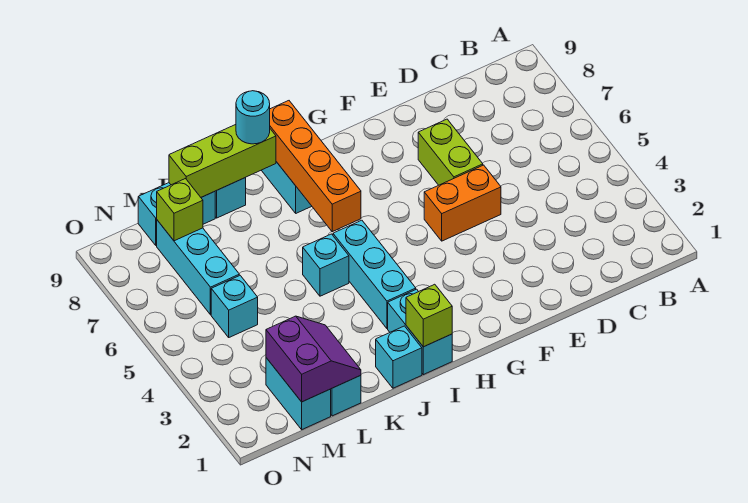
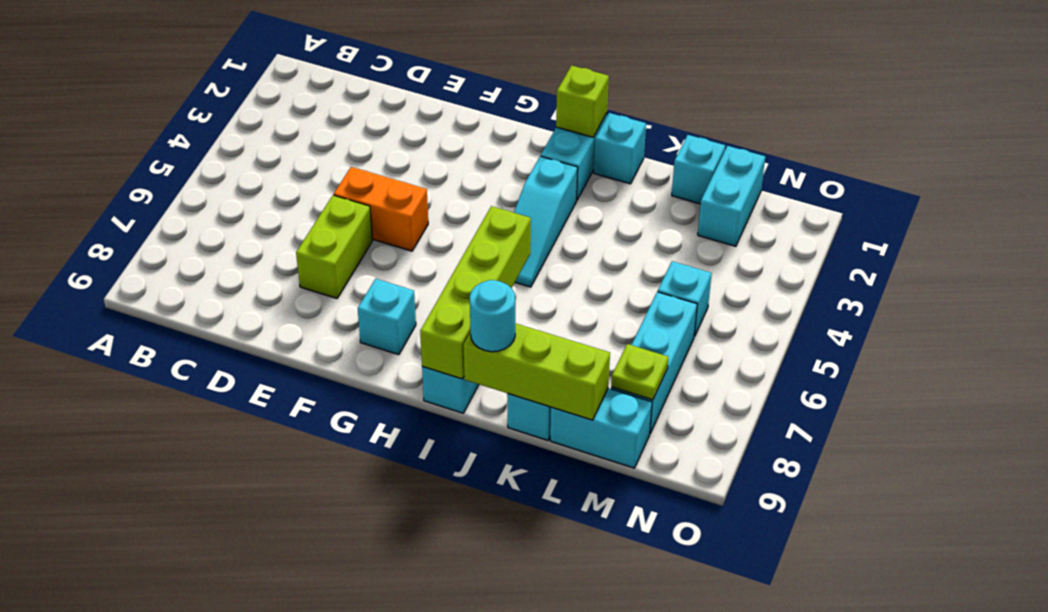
cyan brick I3:I5 level 1 -> cyan slope I3:I5 level 1 top 3
orange brick I6:I9 level 2 -> lime brick I6:I9 level 2
cyan brick J5 level 1 -> cyan brick G8 level 1
purple slope L1:M2 level 2 top M -> none
lime brick M8 level 2 -> lime plate M8 level 2

